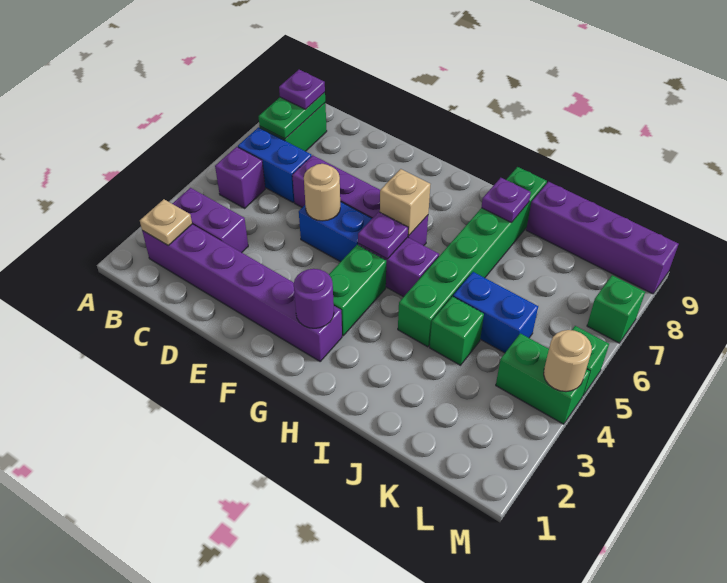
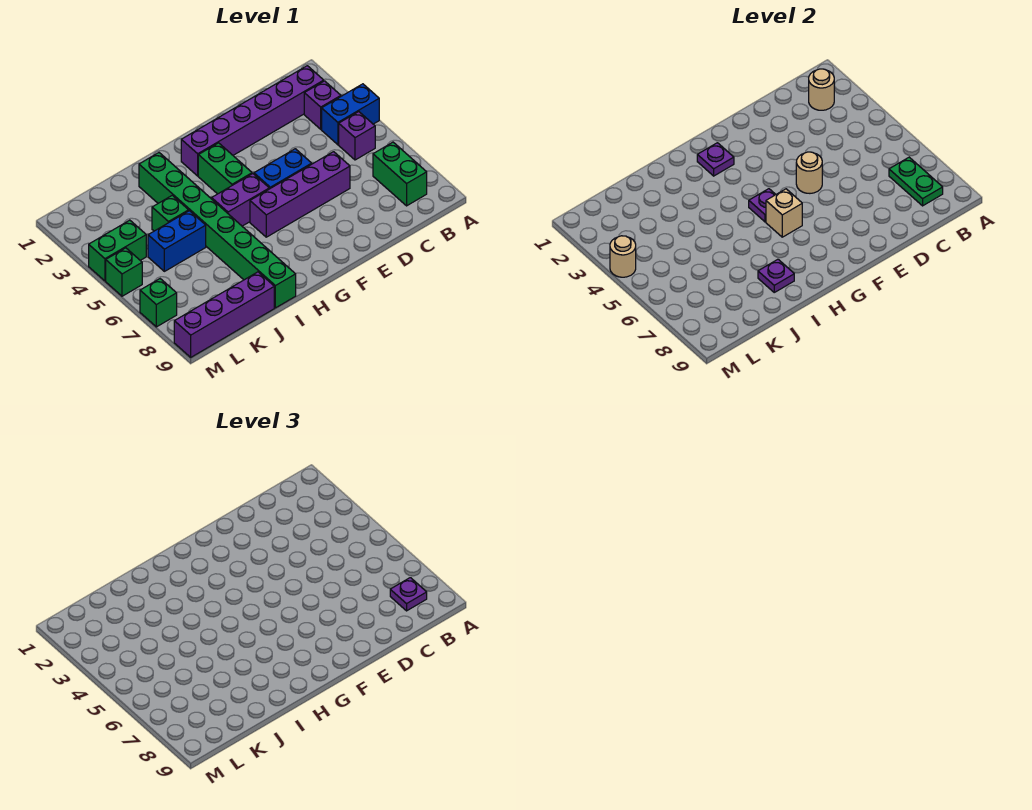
tan plate B2 level 2 -> tan round brick B2 level 2
purple brick B3:C3 level 1 -> purple brick B3 level 1
blue brick B6:C6 level 1 -> blue brick A4:B4 level 1
purple round brick G2 level 2 -> purple plate G2 level 2
green brick I4:I9 level 1 -> green brick I2:I9 level 1

